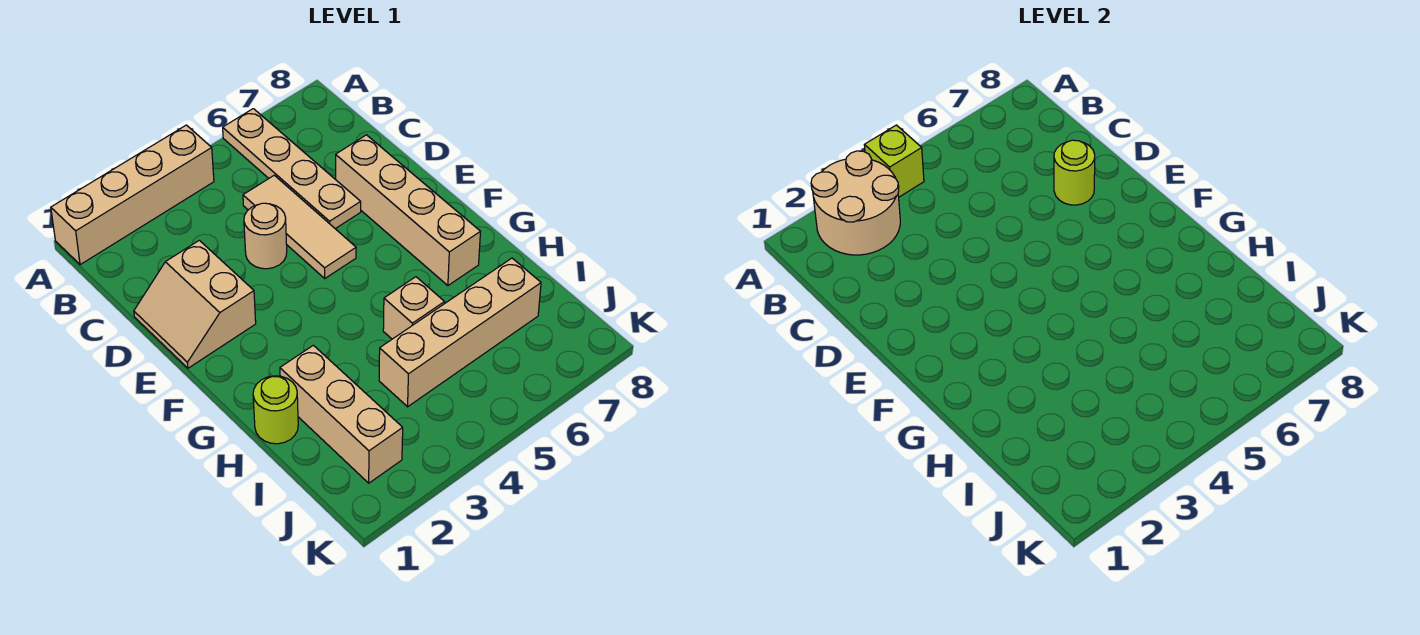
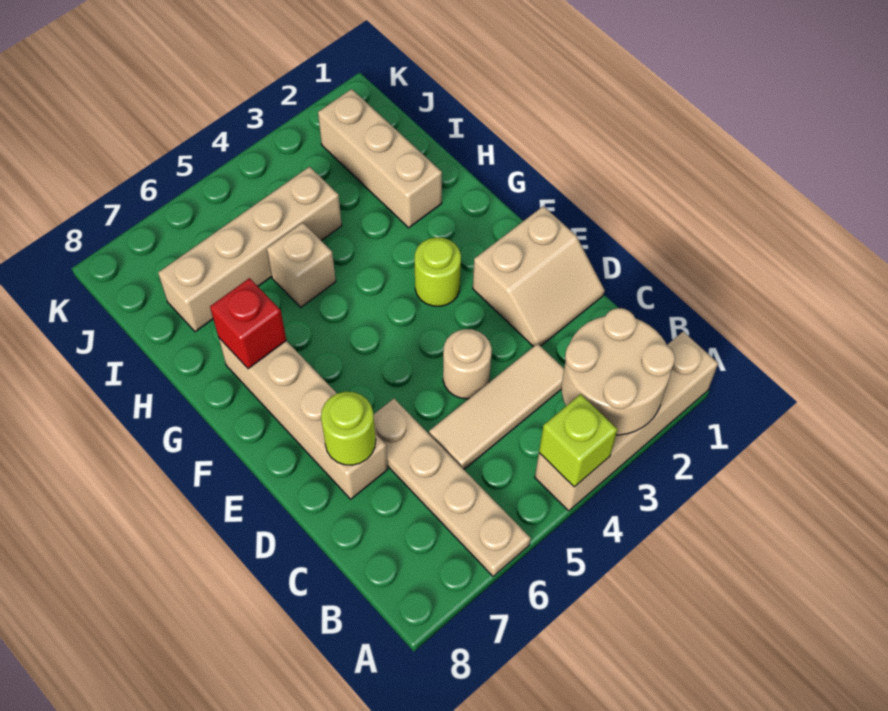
tan tile C5:E5 level 1 -> tan tile C3:C5 level 1
tan slope D1:E2 level 1 top 2 -> tan slope D1:E2 level 1 top E
none -> red brick G7 level 2
lime round brick H1 level 1 -> lime round brick F3 level 1

